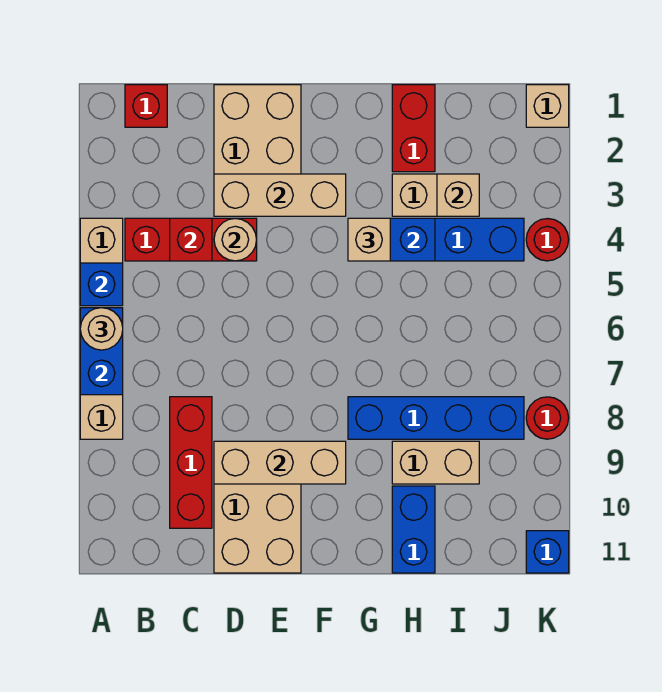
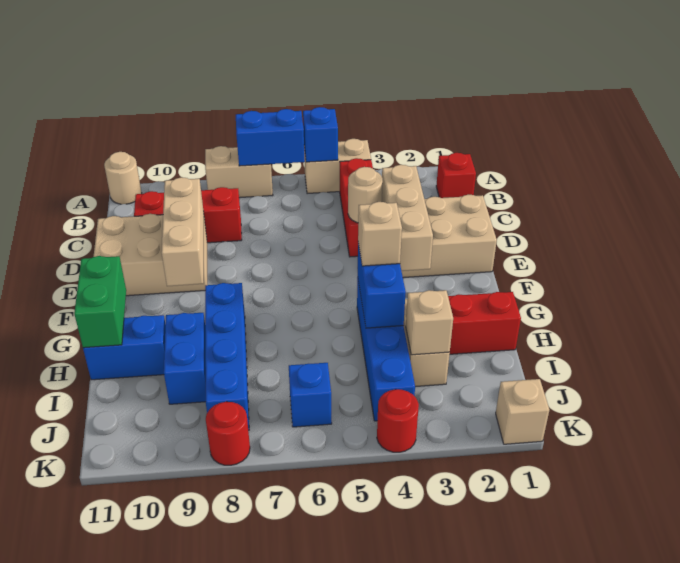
tan round brick A6 level 3 -> tan round brick A11 level 1
red brick C4 level 2 -> none
none -> green brick G11:H11 level 2
tan brick H9:I9 level 1 -> blue brick H9:I9 level 1
blue brick K11 level 1 -> blue brick J6 level 1

